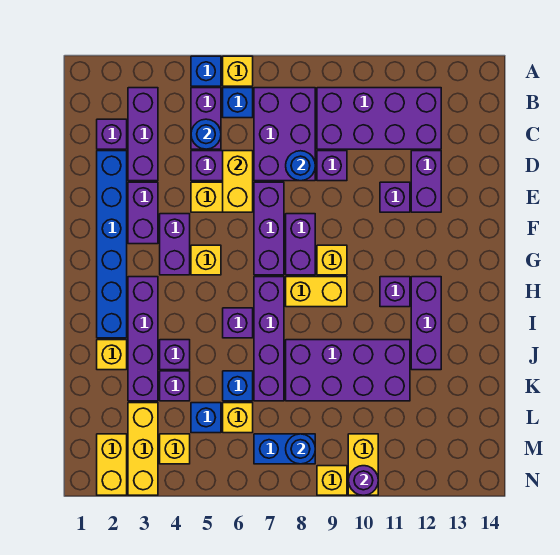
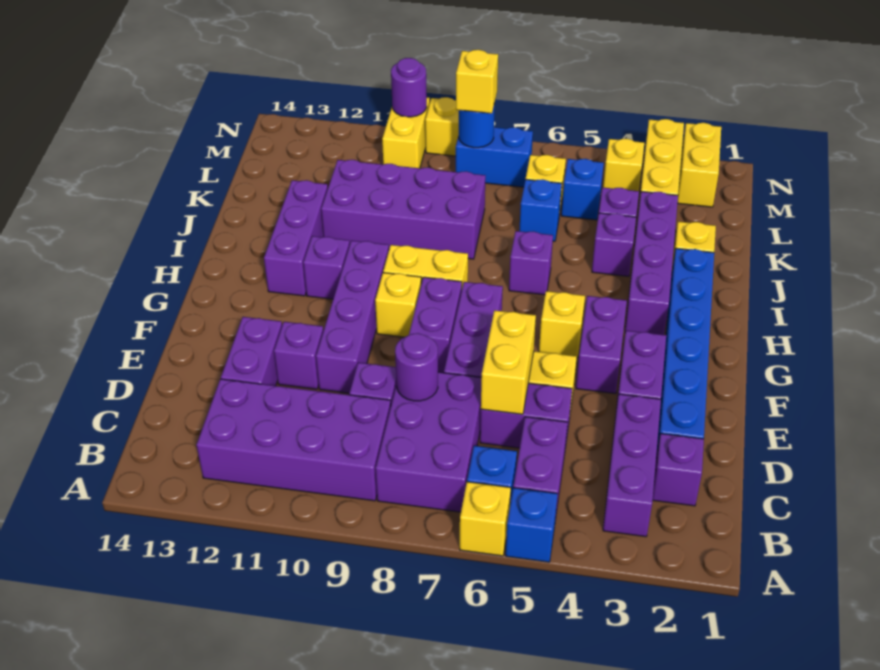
blue round brick C5 level 2 -> none
blue round brick D8 level 2 -> purple round brick D8 level 2
purple brick H7:K7 level 1 -> purple brick E10:H10 level 1
none -> yellow brick M8 level 3

